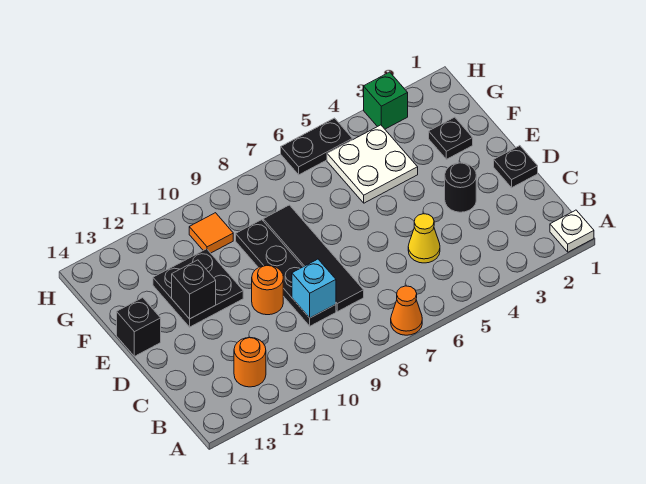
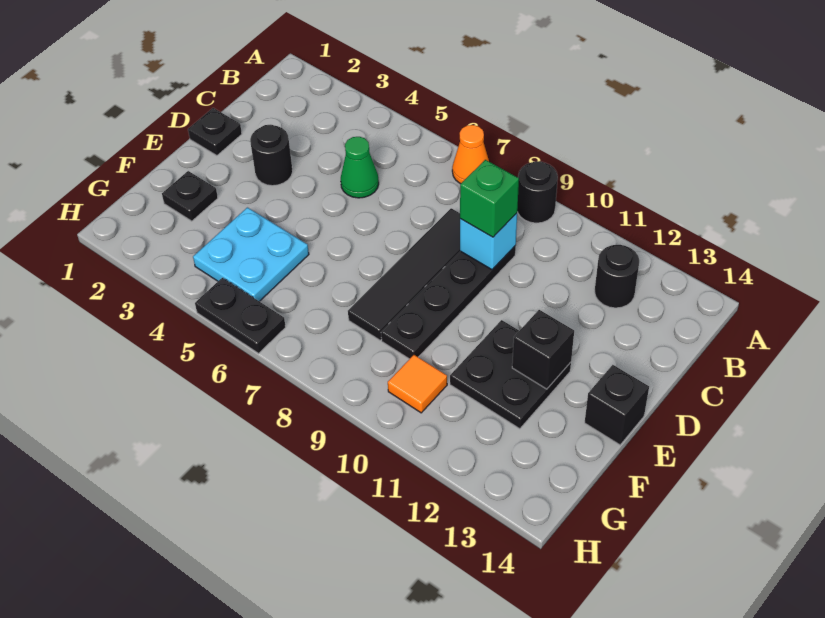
white plate A1 level 1 -> none
none -> black round brick A9 level 1
orange round brick B12 level 1 -> black round brick B12 level 1
yellow cone C5 level 1 -> green cone C5 level 1
orange round brick D10 level 1 -> none
white plate F4:G5 level 1 -> cyan plate F4:G5 level 1
green brick H3 level 1 -> green brick C9 level 3

